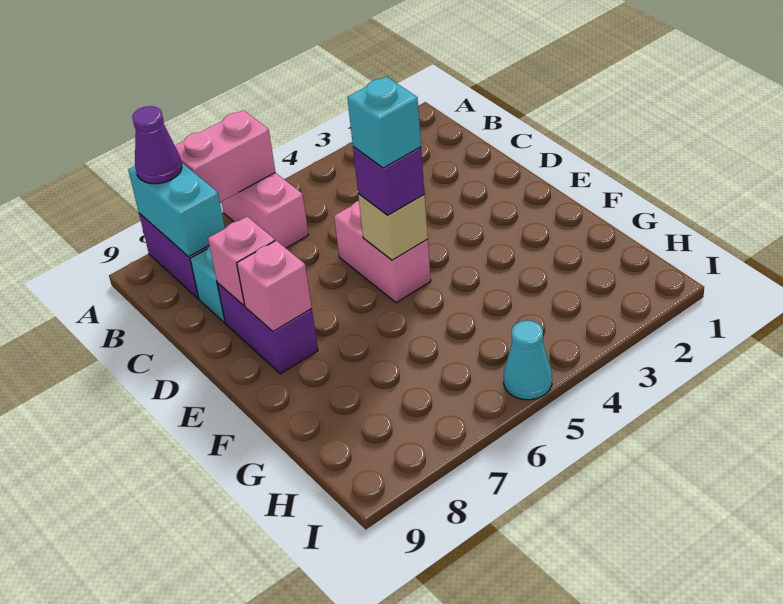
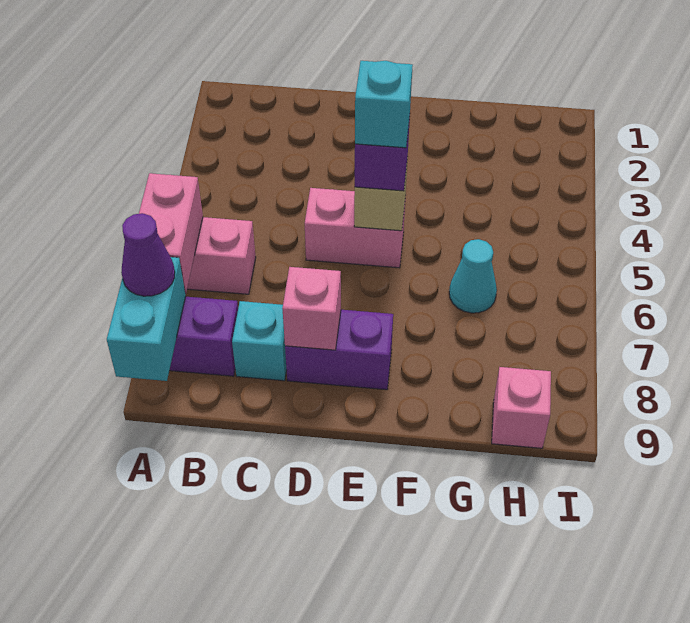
cyan brick A8:B8 level 2 -> cyan brick A8:A9 level 2
pink brick E8 level 2 -> pink brick H9 level 1
cyan cone I5 level 1 -> cyan cone G6 level 1

